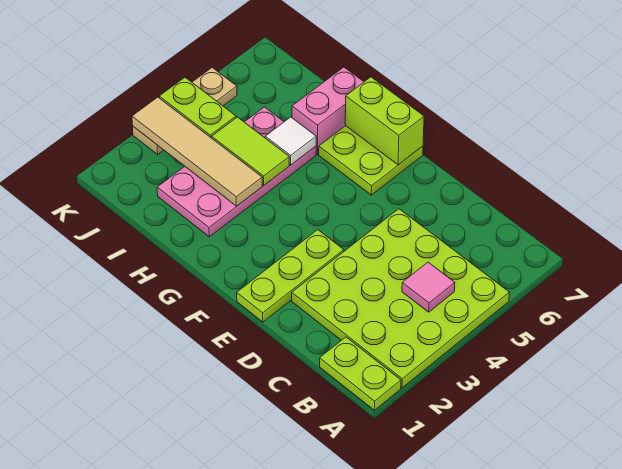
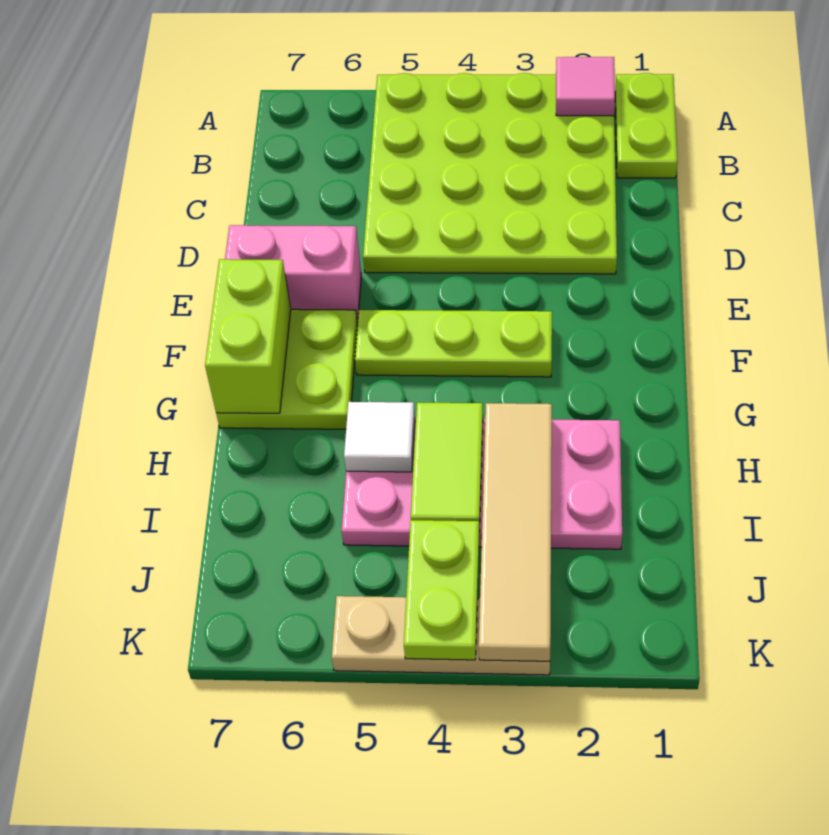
pink tile B4 level 2 -> pink tile A2 level 2
lime plate E1:E3 level 1 -> lime plate F3:F5 level 1
pink brick H6:H7 level 1 -> pink brick E6:E7 level 1

